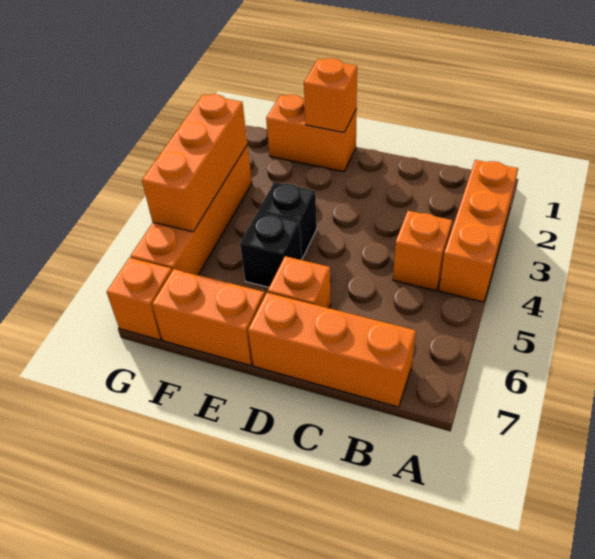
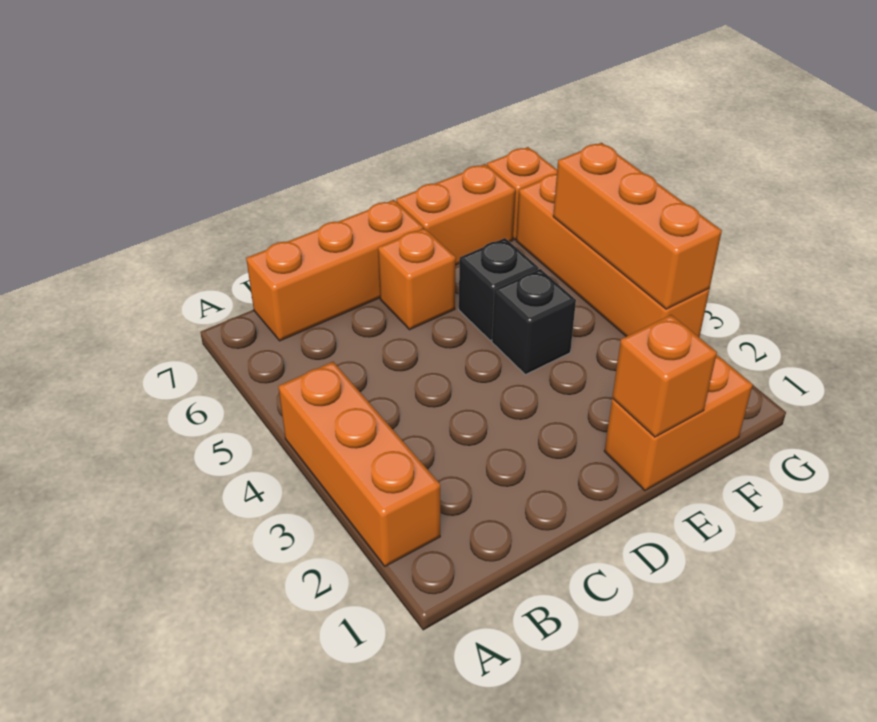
orange brick B4 level 1 -> none

